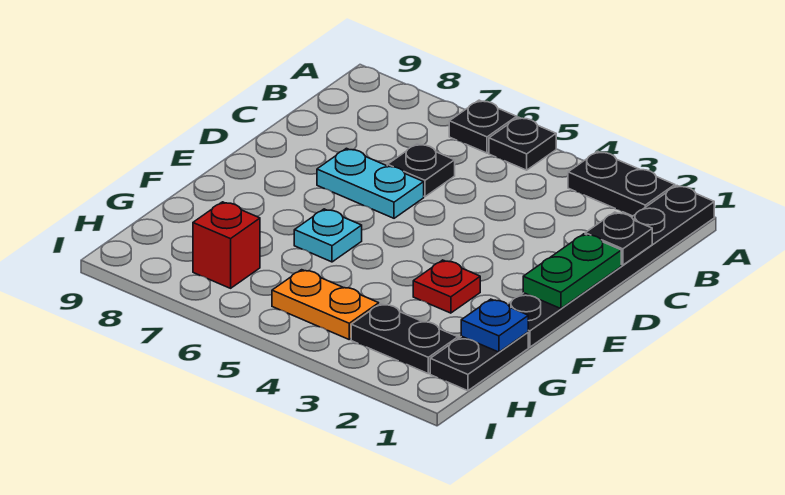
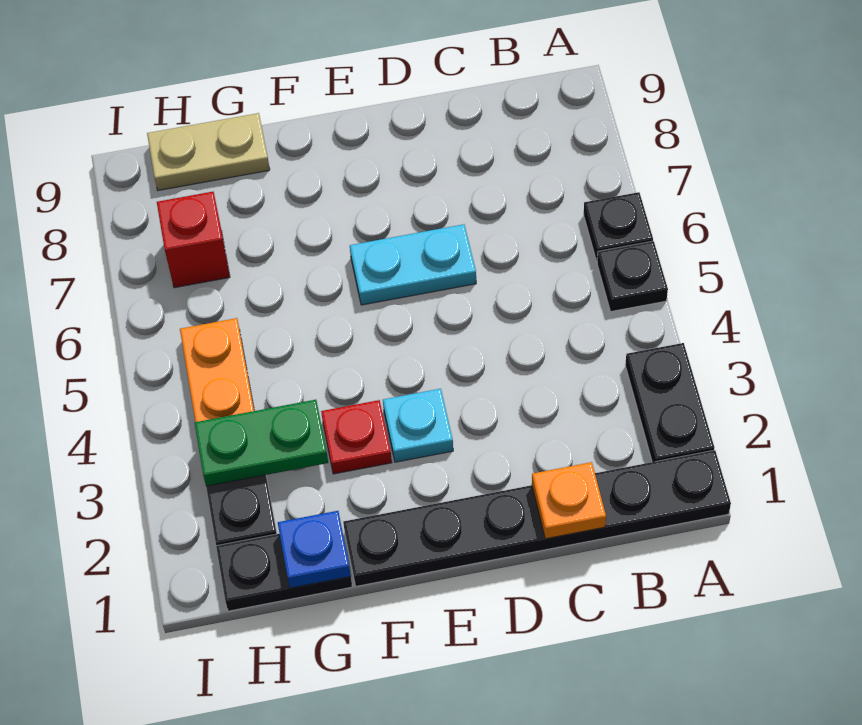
black plate C1 level 2 -> orange plate C1 level 2
black plate C6 level 1 -> none
green plate D1:E1 level 2 -> green plate G3:H3 level 2
cyan plate D6:D7 level 1 -> cyan plate D6:E6 level 1
cyan plate F6 level 1 -> cyan plate E3 level 1
none -> tan plate G9:H9 level 1

